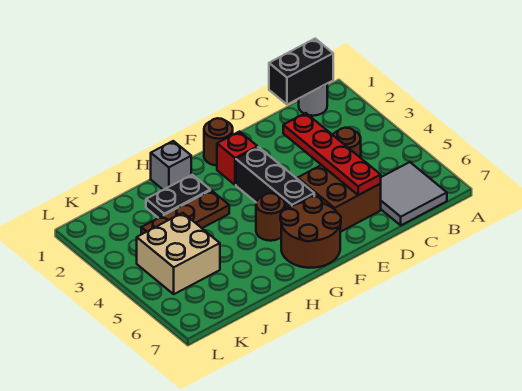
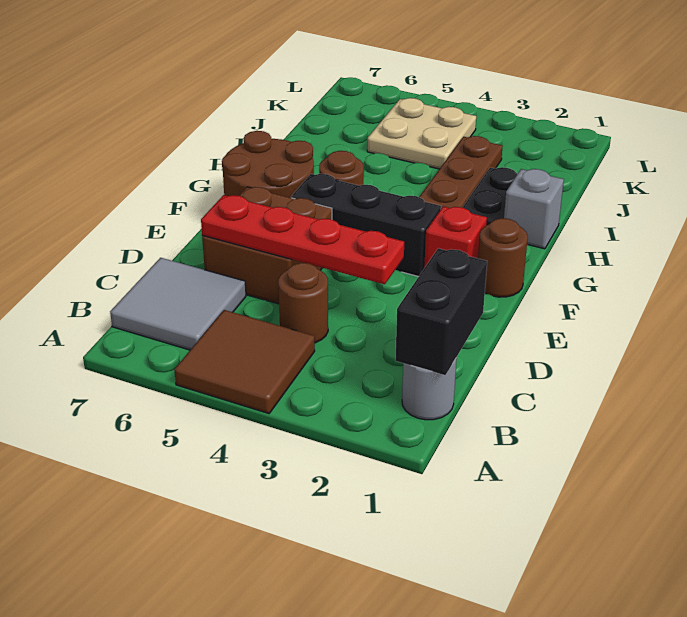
none -> brown tile A4:B5 level 1
tan brick J4:K5 level 1 -> tan plate J4:K5 level 1

